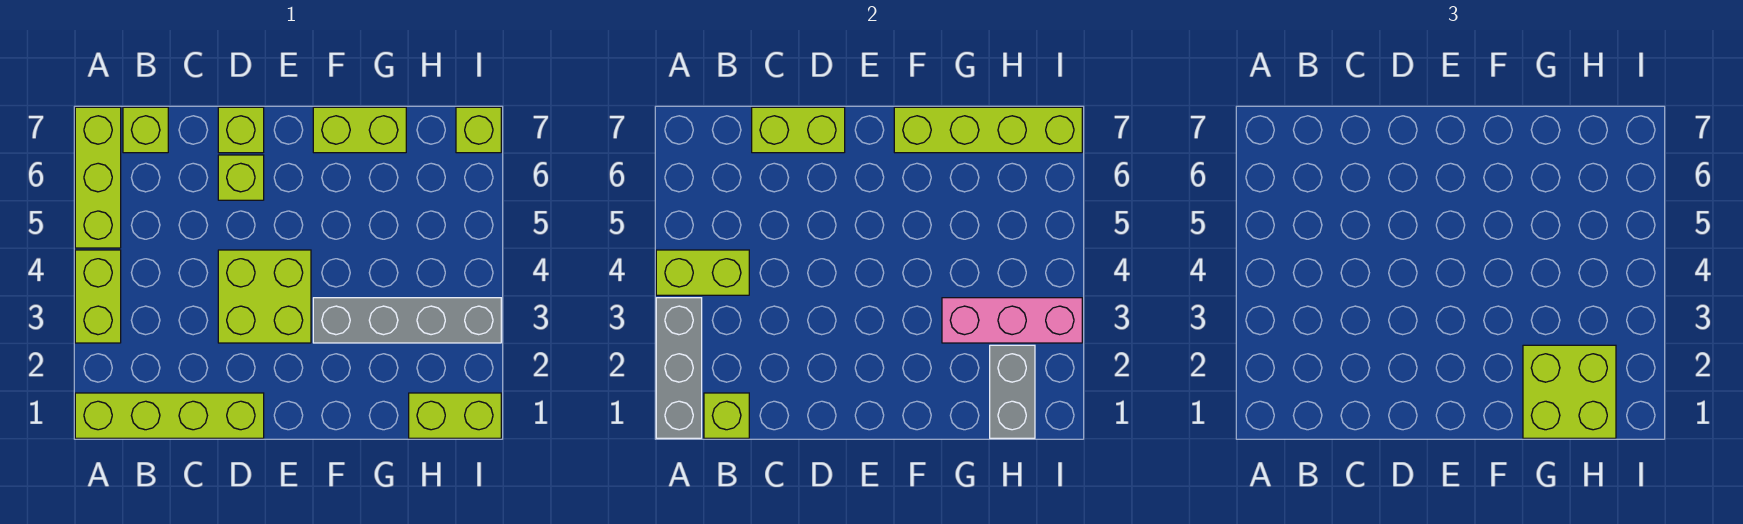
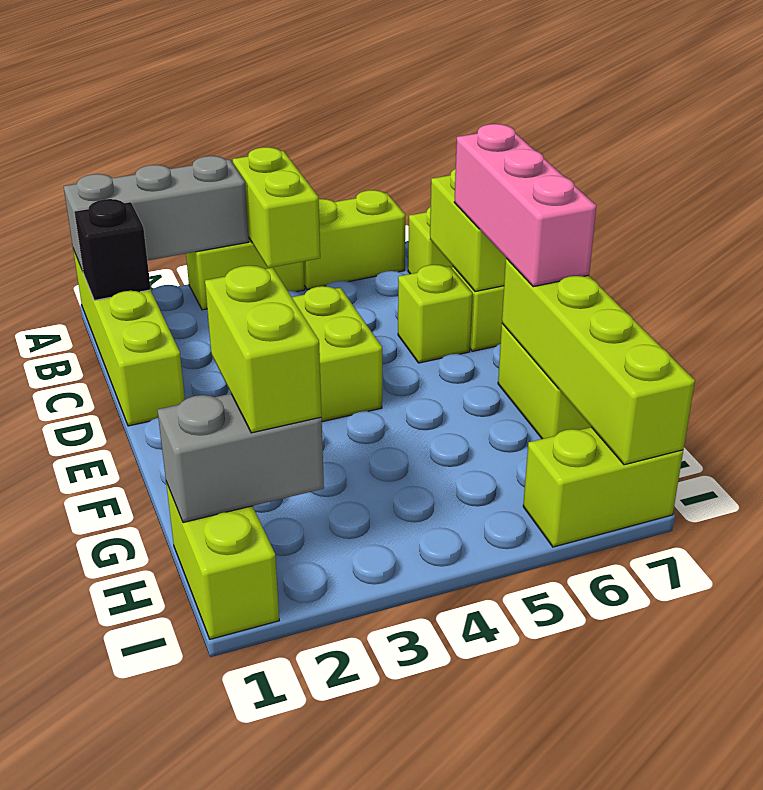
lime brick A5:A7 level 1 -> lime brick A5:A6 level 1
lime brick B1 level 2 -> black brick B1 level 2
grey brick F3:I3 level 1 -> none
lime brick G1:H2 level 3 -> lime brick G2:H2 level 3
pink brick G3:I3 level 2 -> pink brick D7:F7 level 3
lime brick I7 level 1 -> lime brick I6:I7 level 1

